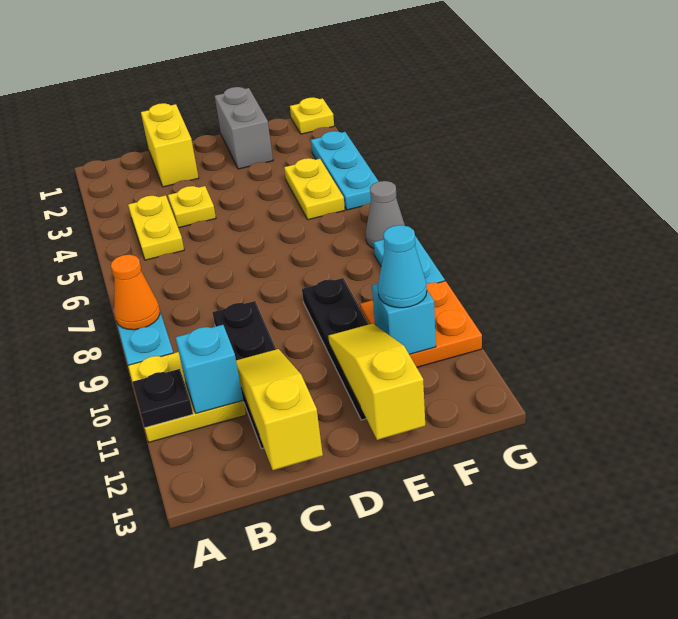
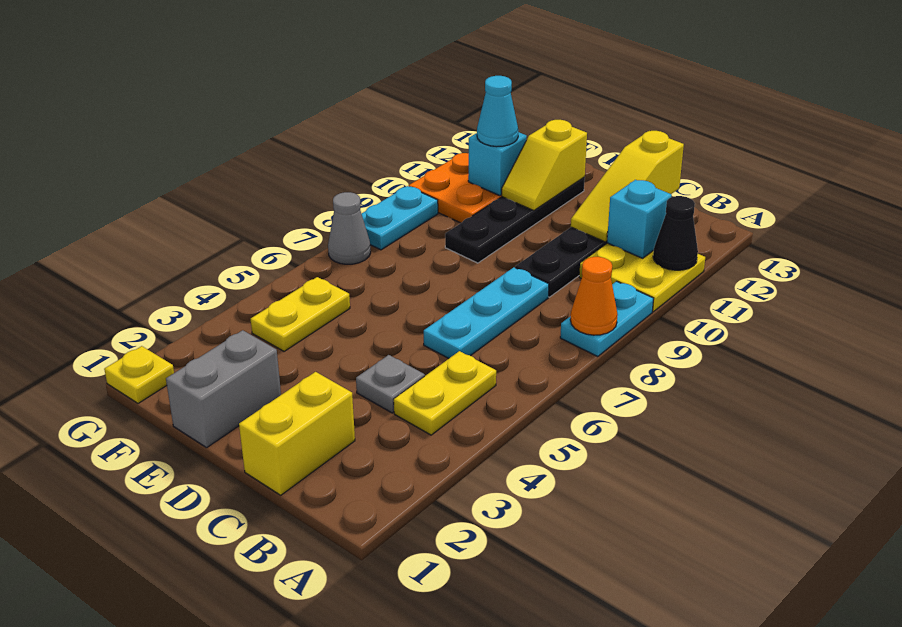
black plate A11 level 2 -> black cone A11 level 2
yellow plate C4 level 1 -> grey plate C4 level 1
yellow slope E11:E13 level 2 top 13 -> yellow slope E11:E12 level 2 top 12
cyan plate G3:G5 level 1 -> cyan plate C6:C8 level 1

